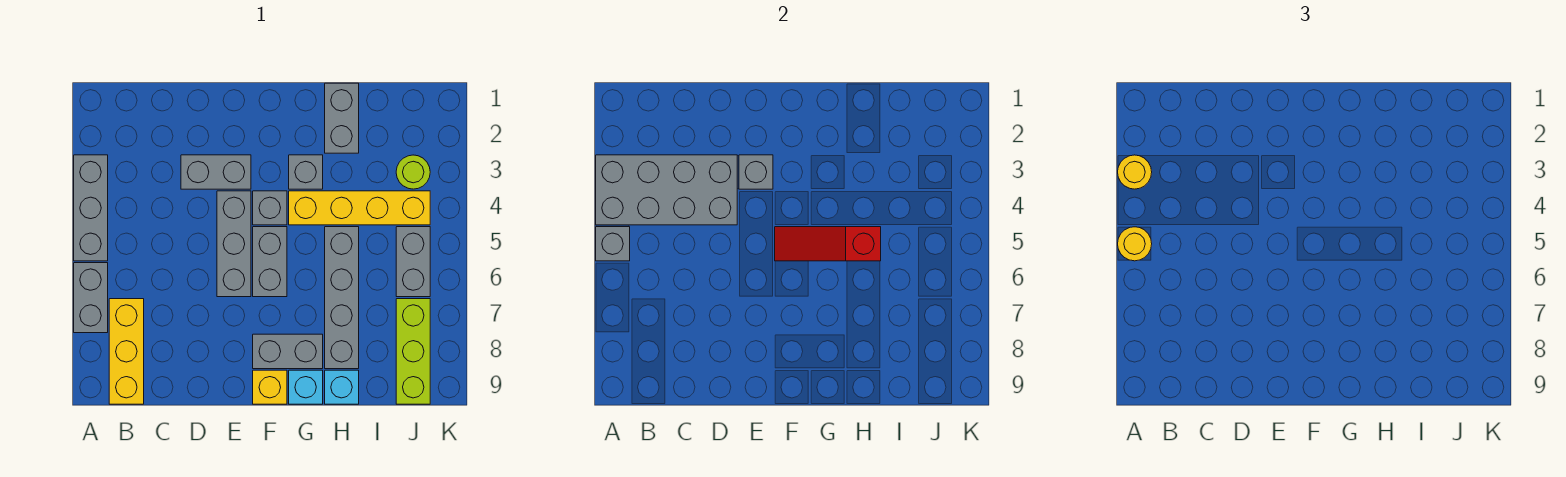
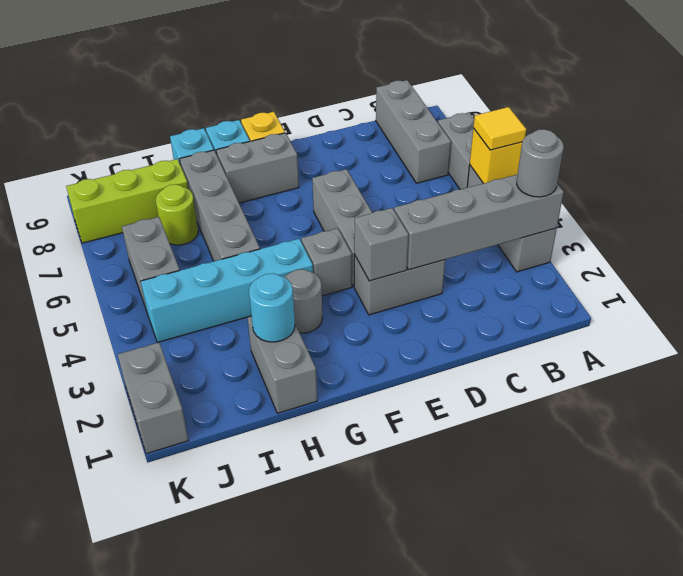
grey brick A3:D4 level 2 -> grey brick A3:D3 level 2
yellow round brick A3 level 3 -> grey round brick A3 level 3
grey brick A5 level 2 -> yellow brick A5 level 2
yellow round brick A5 level 3 -> yellow tile A5 level 3
yellow brick B7:B9 level 1 -> grey brick B7:B9 level 1
grey brick F5:F6 level 1 -> grey brick K1:K2 level 1
red slope F5:H5 level 2 top H -> none
grey brick G3 level 1 -> grey round brick G3 level 1
yellow brick G4:J4 level 1 -> cyan brick G4:J4 level 1
none -> cyan round brick H2 level 2
lime round brick J3 level 1 -> lime round brick I7 level 1
lime brick J7:J9 level 1 -> lime brick I8:K8 level 1

